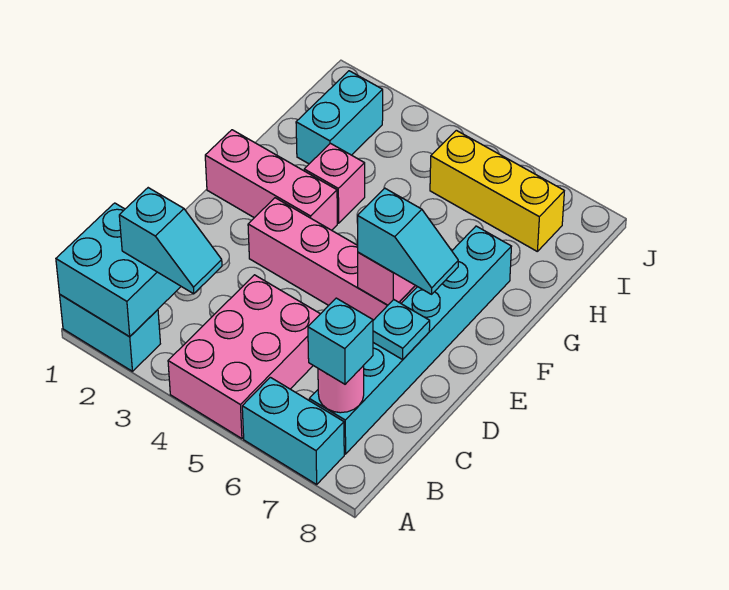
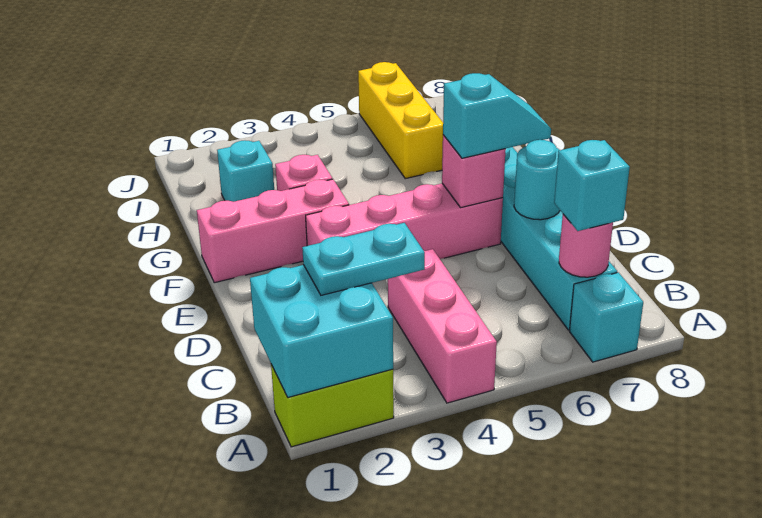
cyan brick A1:A2 level 1 -> lime brick A1:A2 level 1
pink brick A4:C5 level 1 -> pink brick A4:C4 level 1
cyan brick A6:A7 level 1 -> cyan brick A7 level 1
cyan slope B2:B3 level 3 top 2 -> cyan plate B2:B3 level 3
cyan plate D7 level 2 -> cyan round brick D7 level 2
cyan brick H2:I2 level 1 -> cyan brick H2 level 1
yellow brick I5:I7 level 1 -> yellow brick H6:J6 level 1

